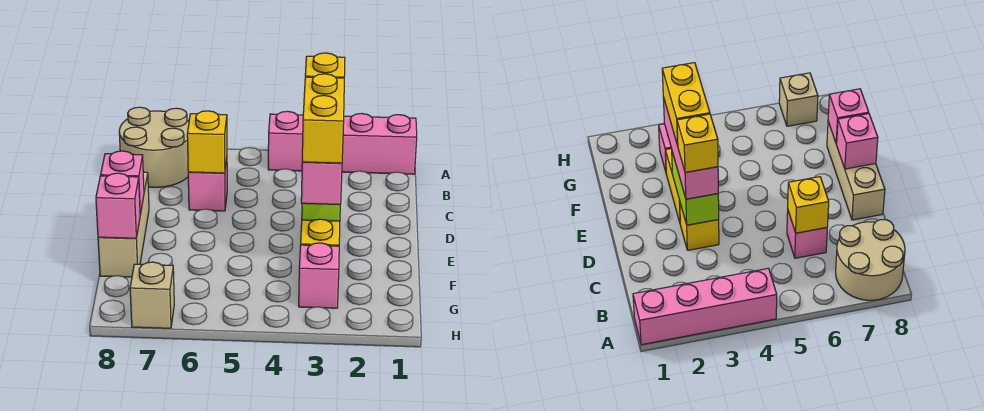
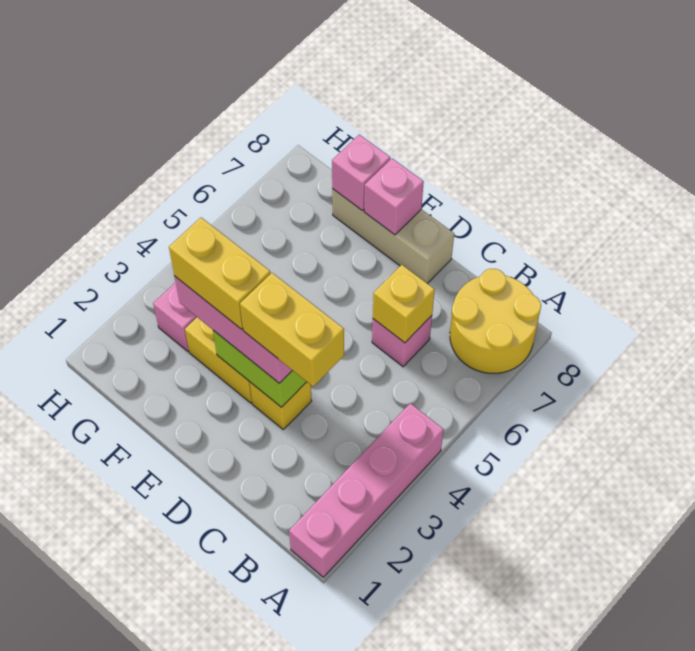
tan round brick A7:B8 level 1 -> yellow round brick A7:B8 level 1
yellow brick D3 level 4 -> yellow brick C3:D3 level 4
tan brick H7 level 1 -> none

